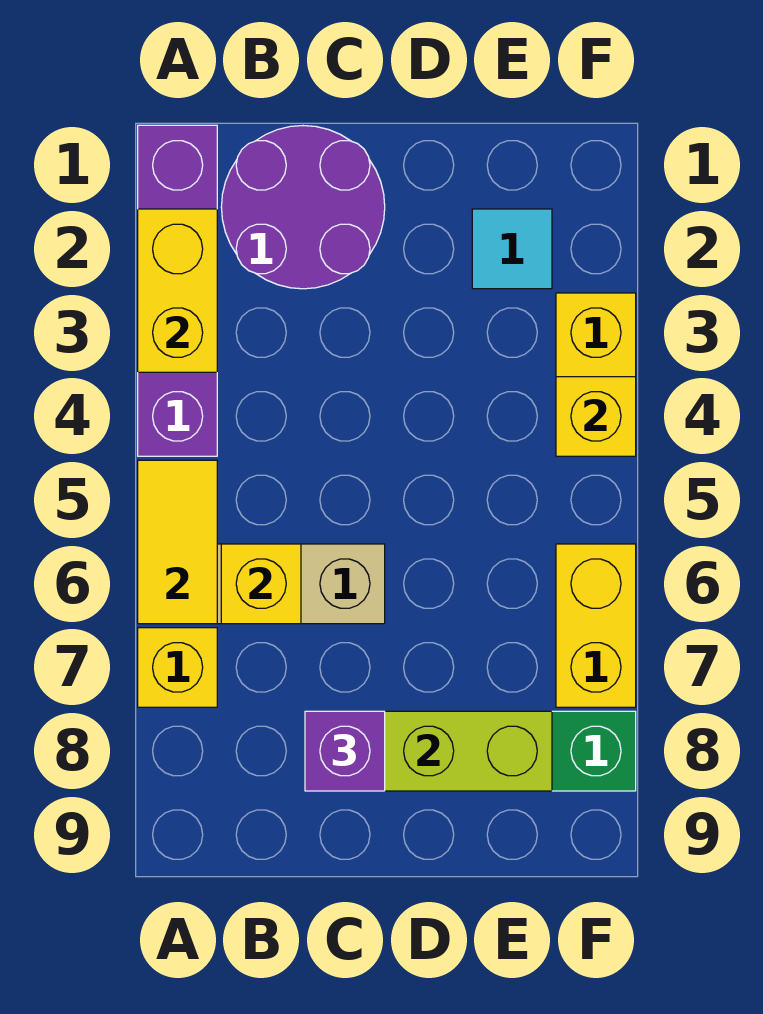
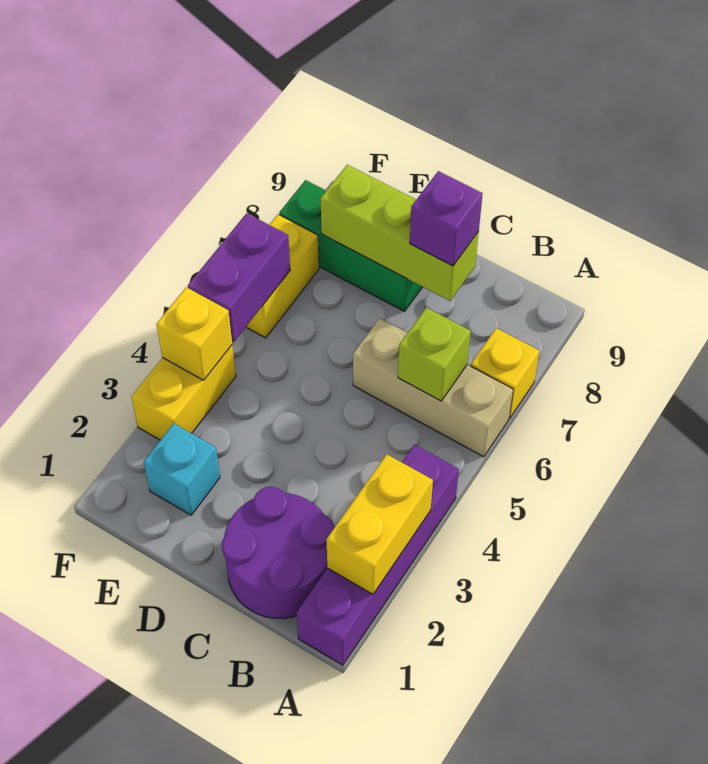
yellow tile A5:A6 level 2 -> none
yellow brick B6 level 2 -> lime brick B6 level 2
cyan tile E2 level 1 -> cyan brick E2 level 1
none -> purple brick F5:F6 level 2

